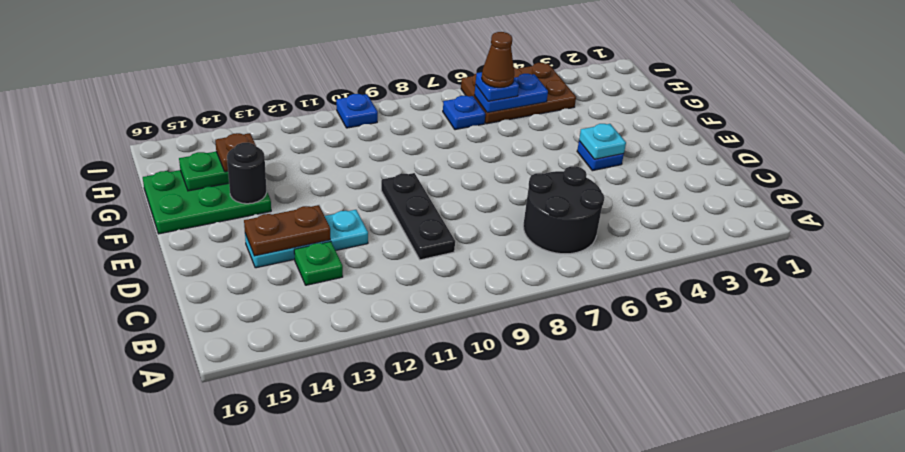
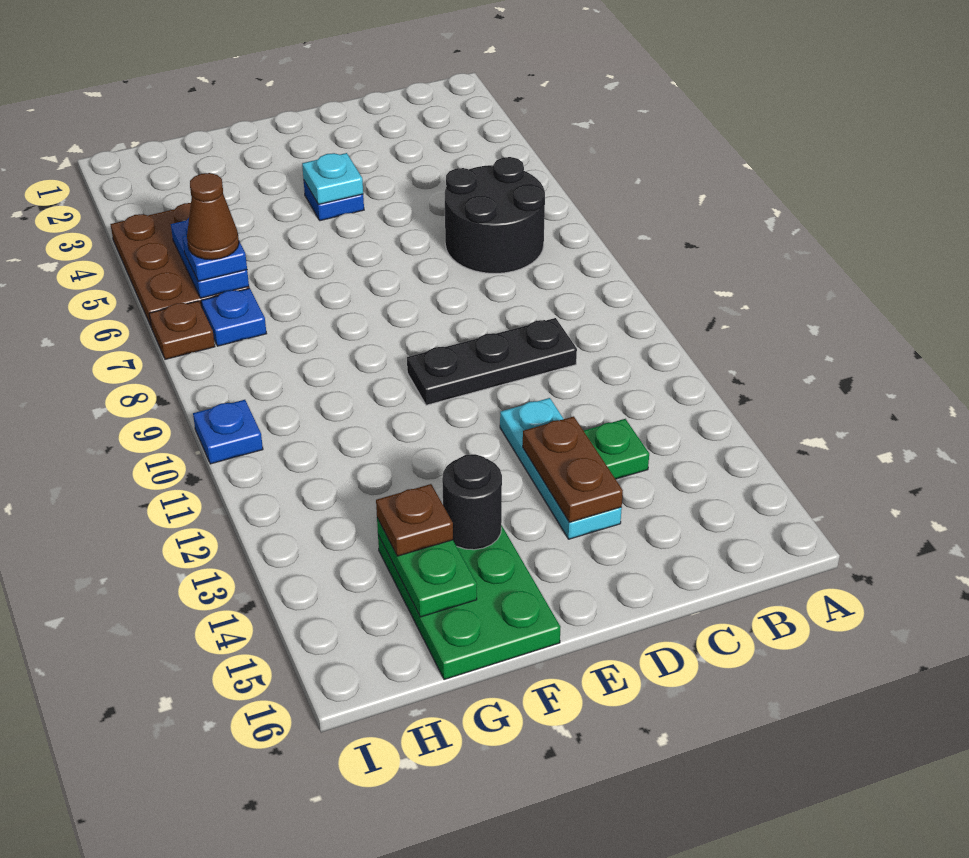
none -> brown plate I7 level 1

